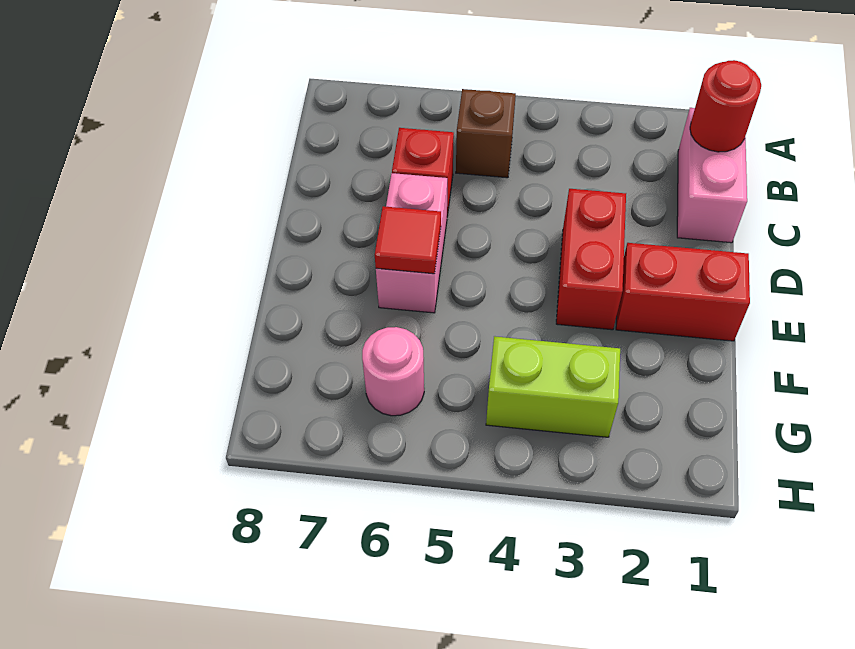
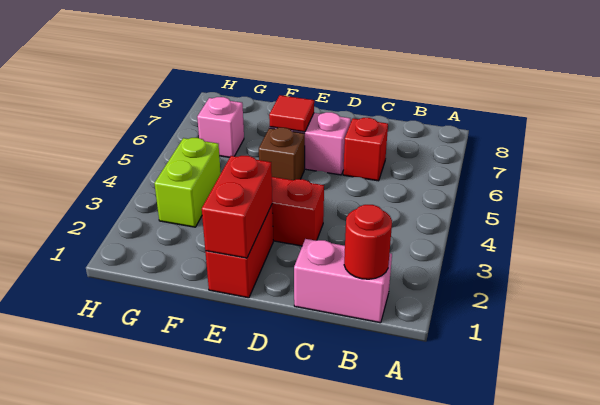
brown brick B5 level 1 -> brown brick E5 level 1
none -> red brick E1:E2 level 2
pink round brick G6 level 1 -> pink brick G6 level 1

